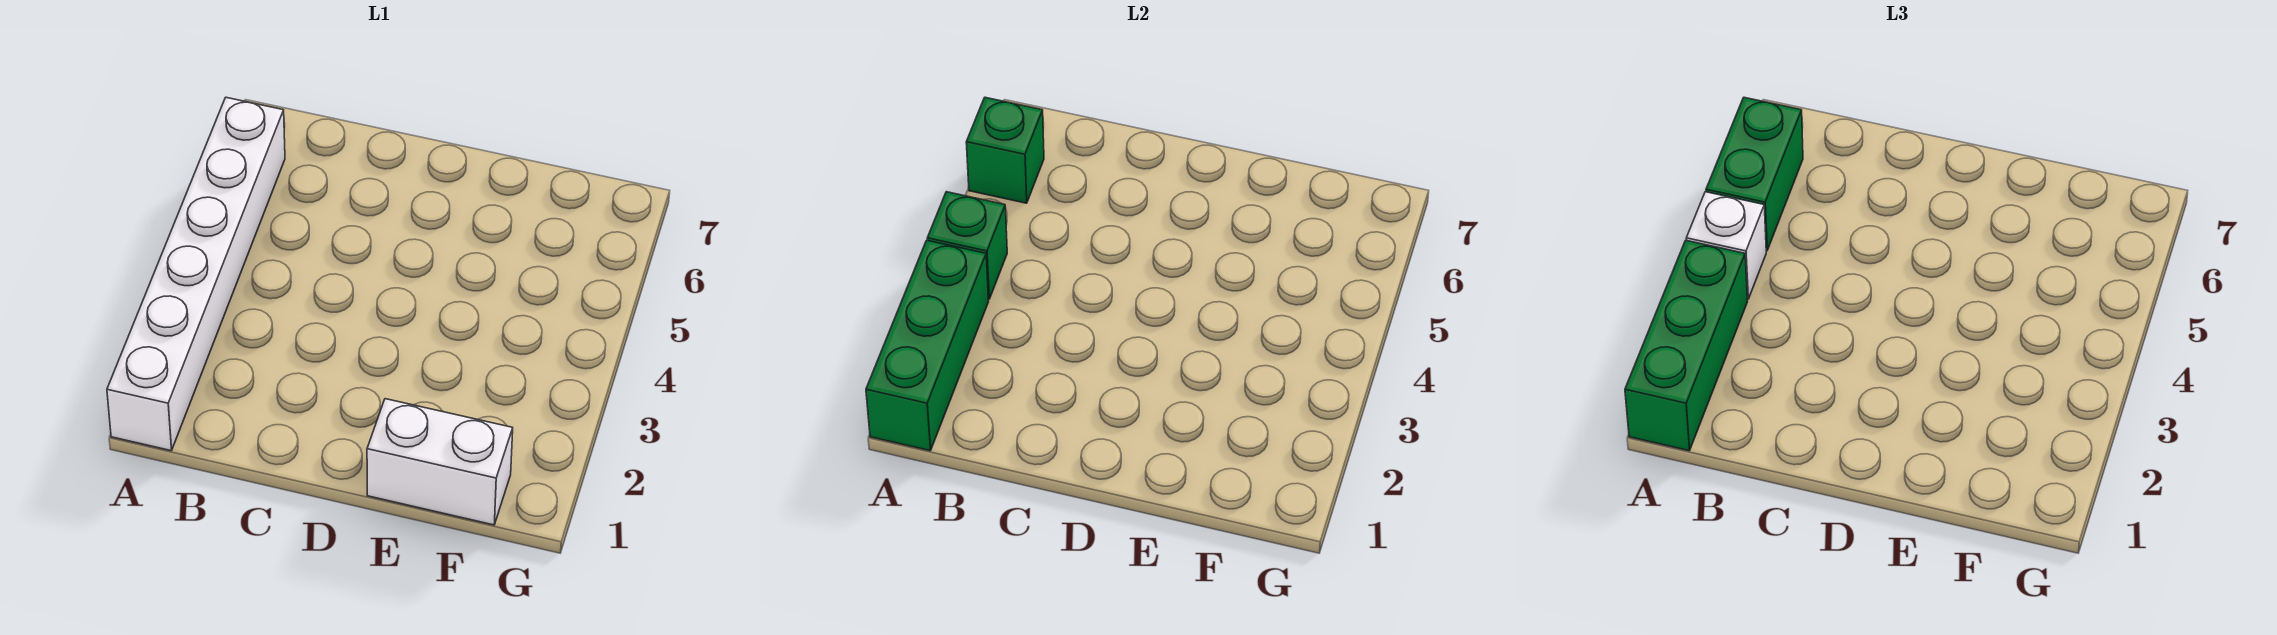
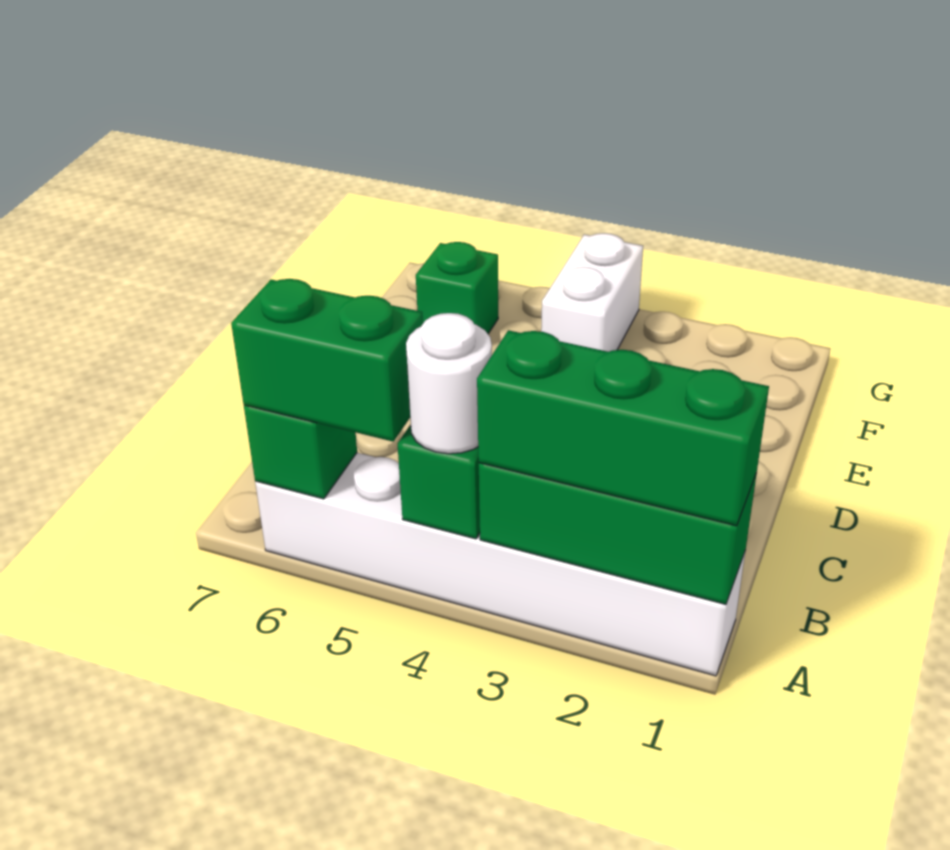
white brick A4 level 3 -> white round brick A4 level 3
white brick E1:F1 level 1 -> white brick F4:G4 level 1
none -> green brick F6 level 1

